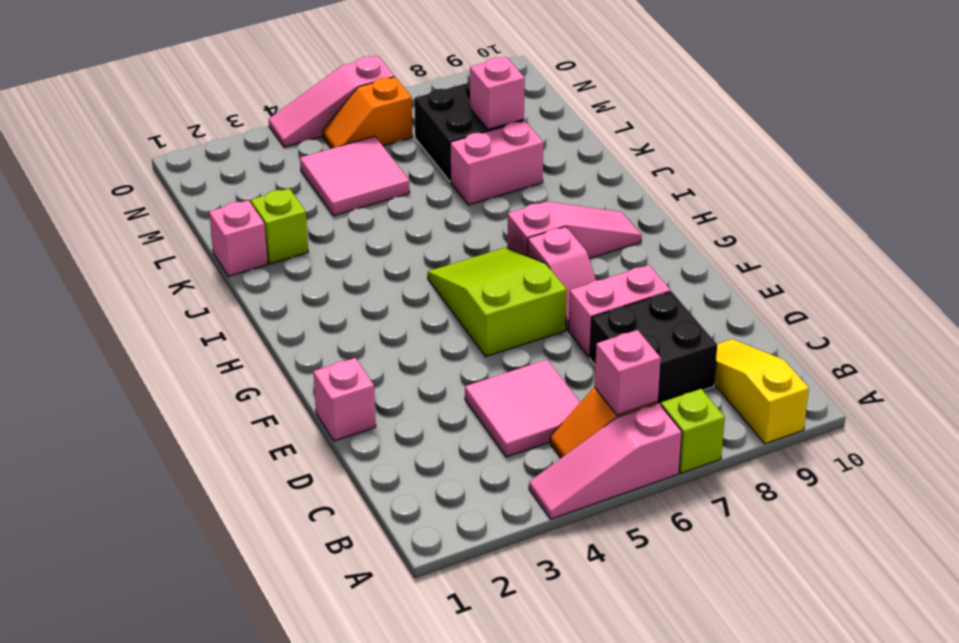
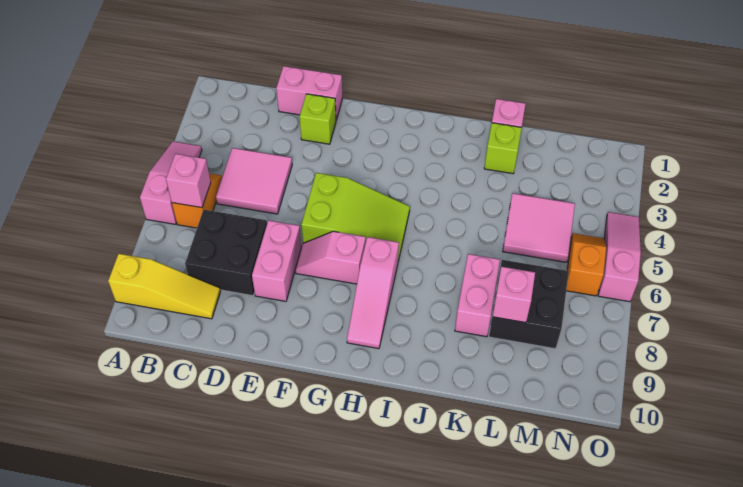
lime brick A7 level 1 -> lime brick E2 level 1
pink brick E1 level 1 -> pink brick D1:E1 level 1

